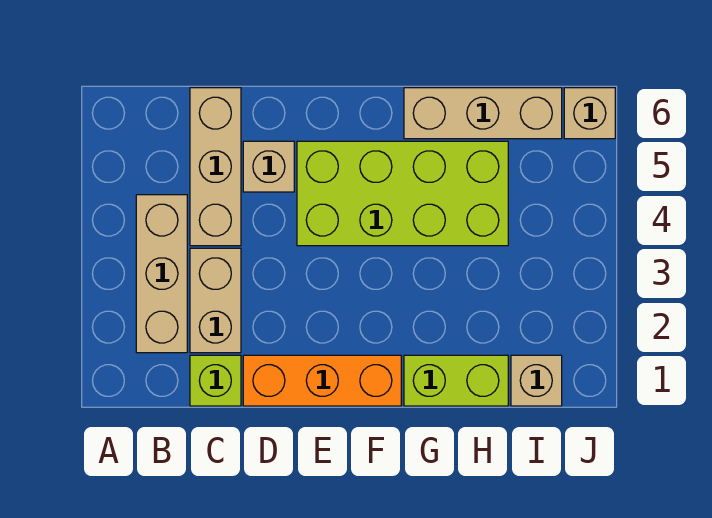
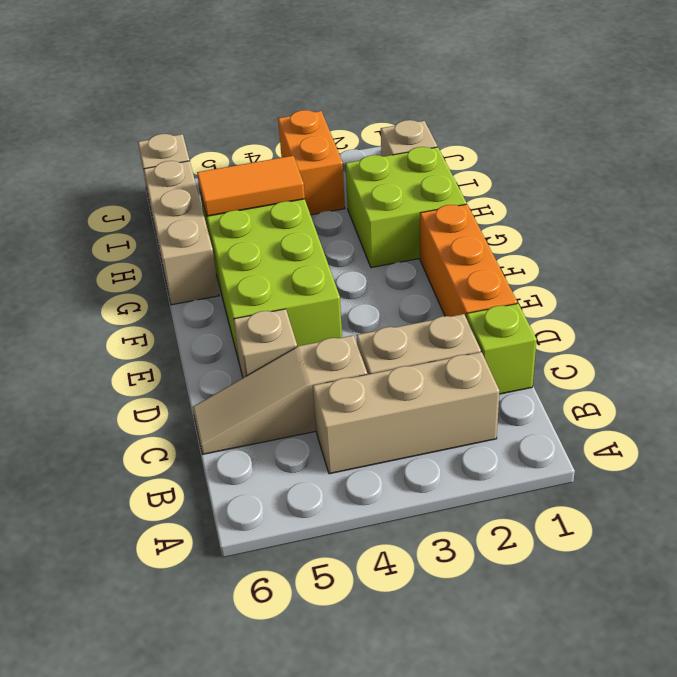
tan brick C4:C6 level 1 -> tan slope C4:C6 level 1 top 4
lime brick G1:H1 level 1 -> lime brick G1:H2 level 1
none -> orange tile H4:H5 level 2
none -> orange brick I3:J3 level 1

